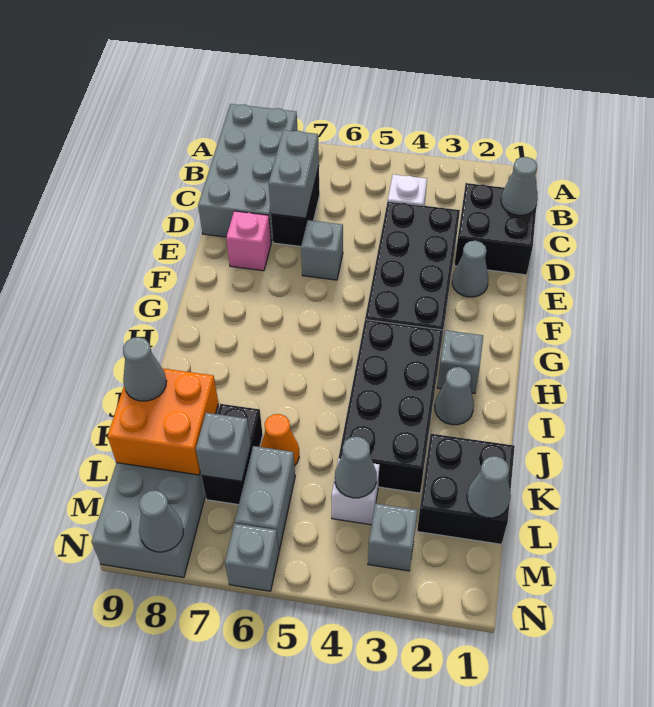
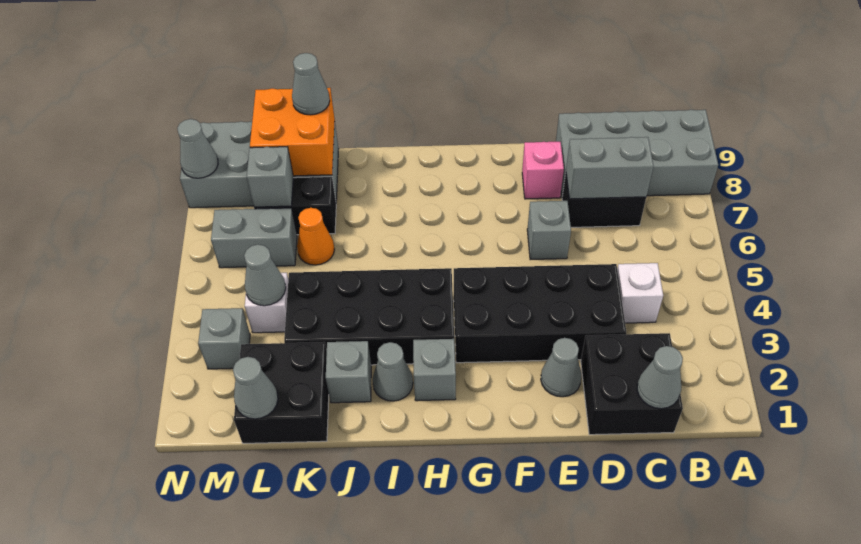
grey brick N6 level 1 -> grey brick J2 level 1

